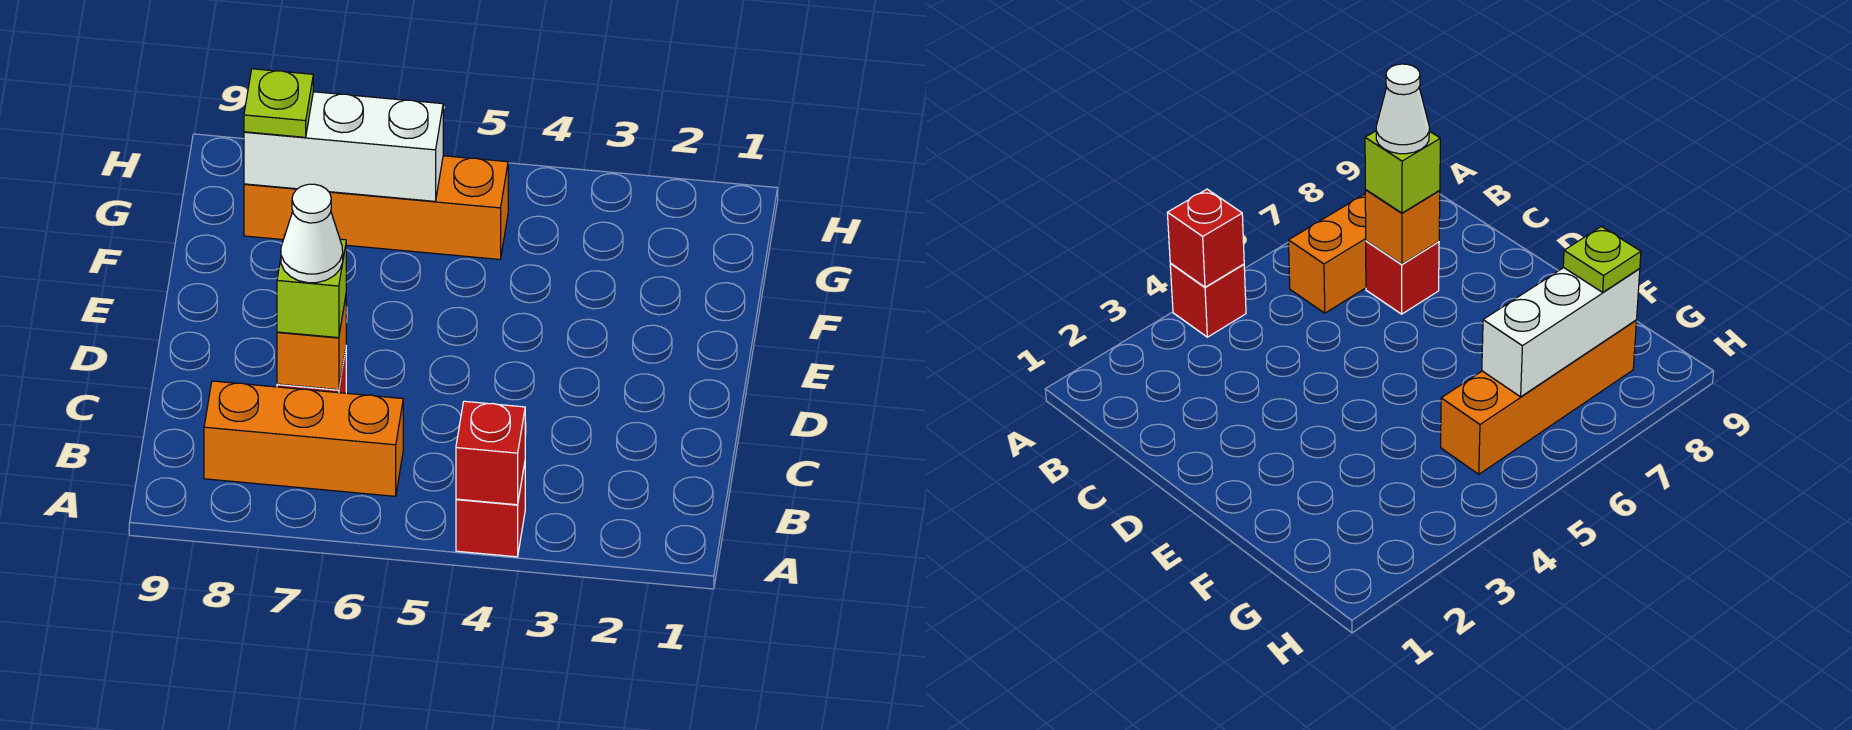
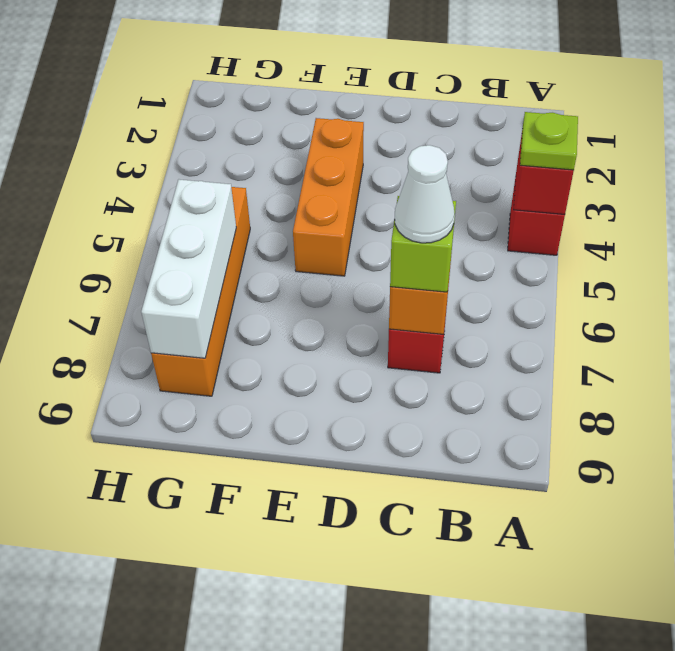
orange brick B6:B8 level 1 -> orange brick E3:E5 level 1
lime plate G8 level 3 -> lime plate A4 level 3

